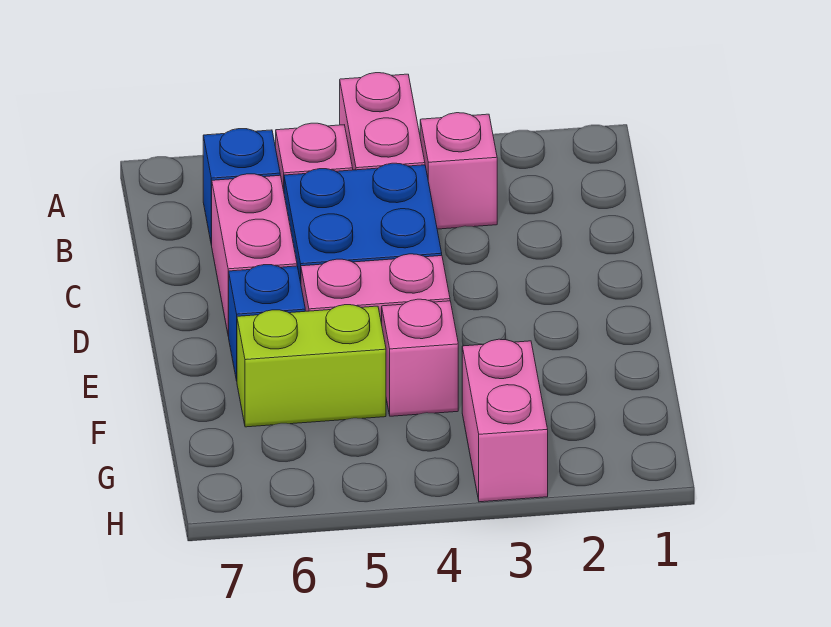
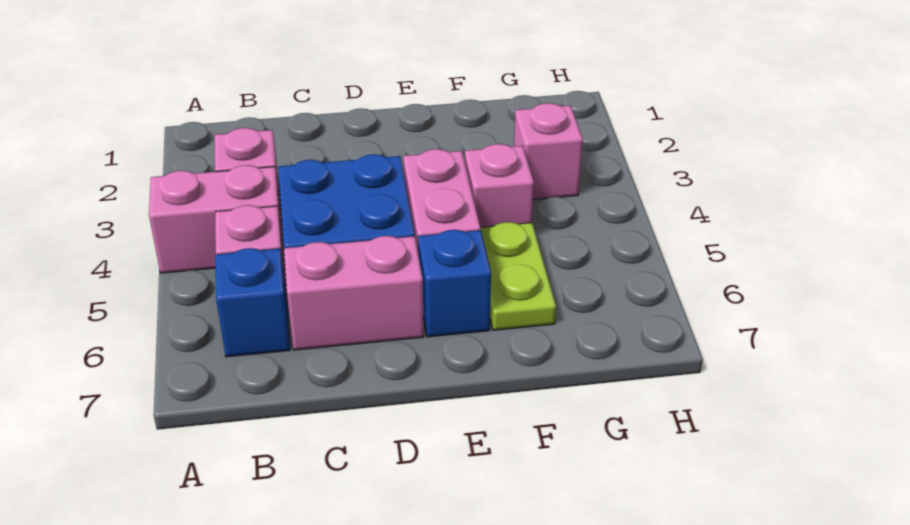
lime brick F5:F6 level 1 -> lime plate F5:F6 level 1
pink brick G3:H3 level 1 -> pink brick G3 level 1

